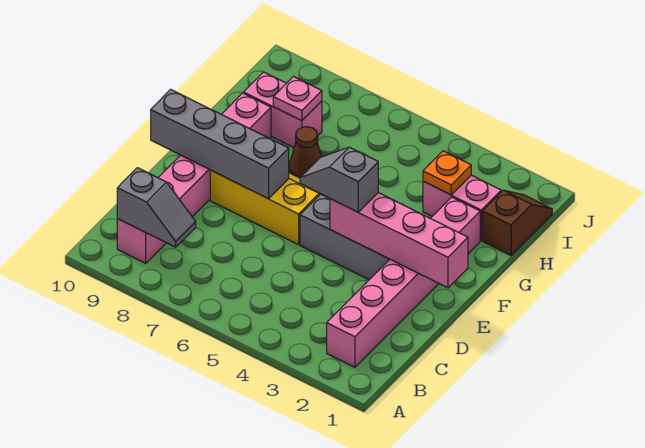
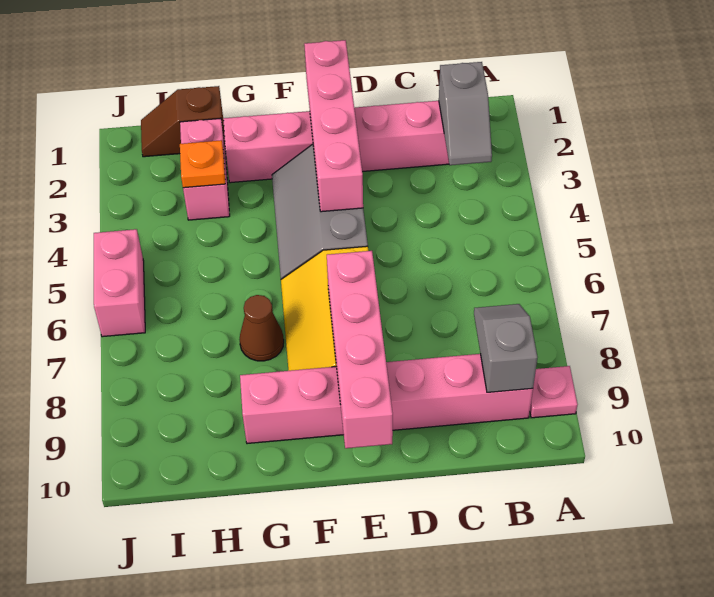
grey slope E4:E5 level 3 top 4 -> grey slope B2:B3 level 2 top 2
grey brick E7:E10 level 2 -> pink brick E7:E10 level 2
pink brick H8:H9 level 1 -> pink brick J5:J6 level 1
pink plate H8 level 2 -> pink plate A9 level 1

